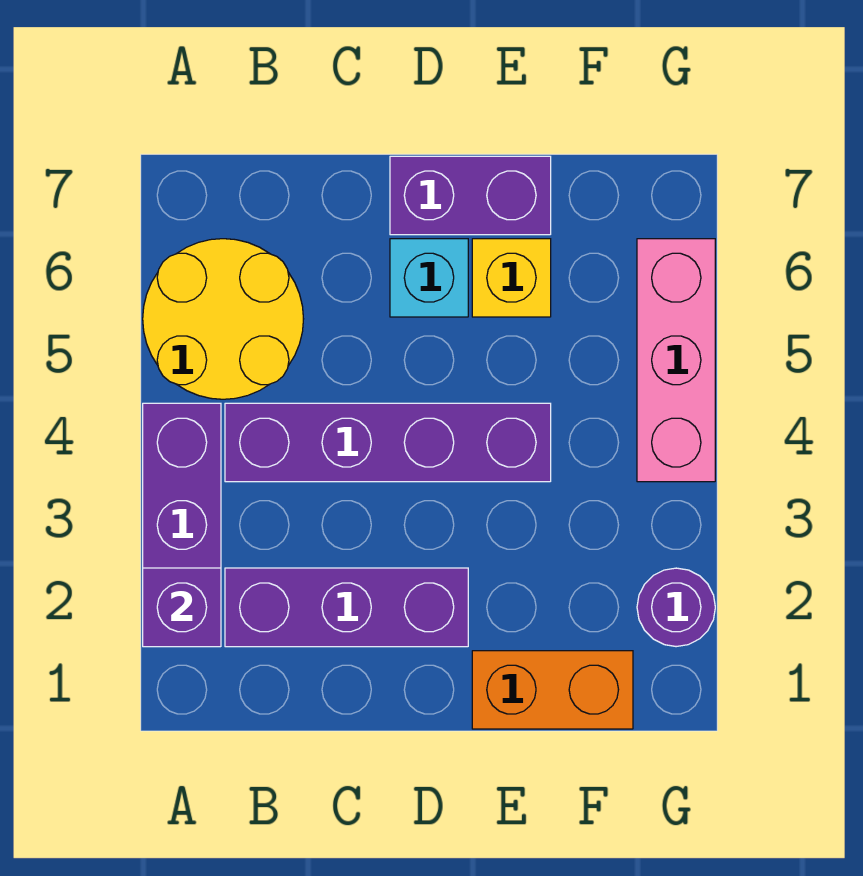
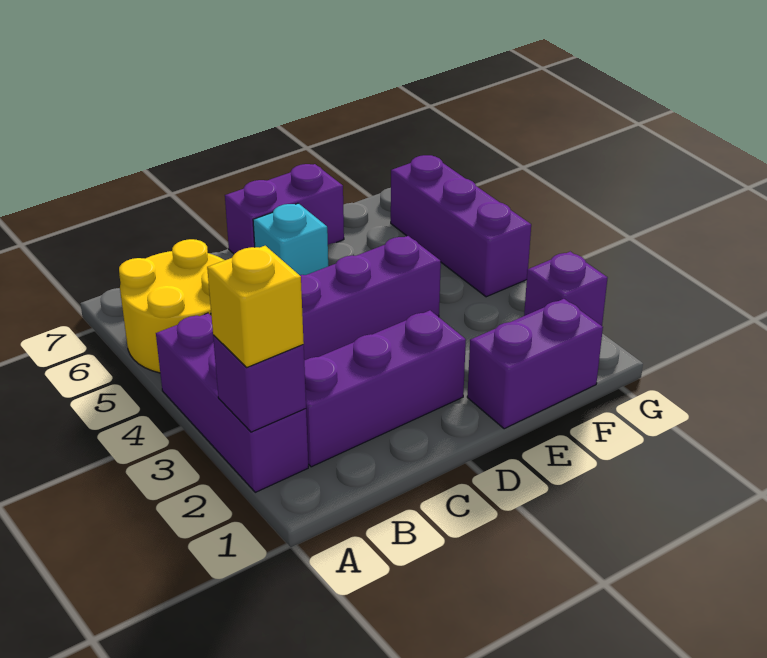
orange brick E1:F1 level 1 -> purple brick E1:F1 level 1
yellow brick E6 level 1 -> yellow brick A2 level 3
purple round brick G2 level 1 -> purple brick G2 level 1
pink brick G4:G6 level 1 -> purple brick G4:G6 level 1

